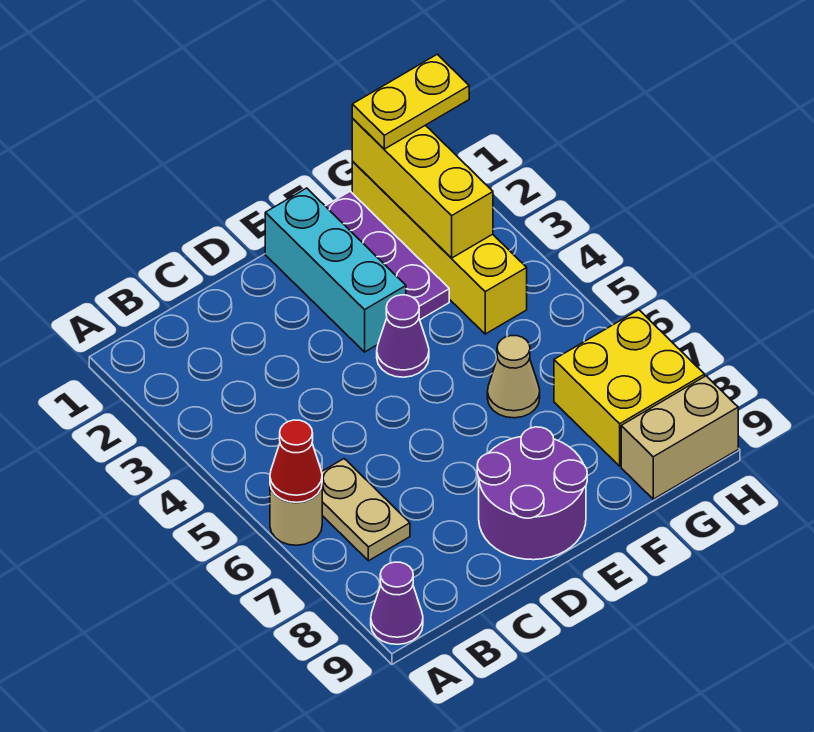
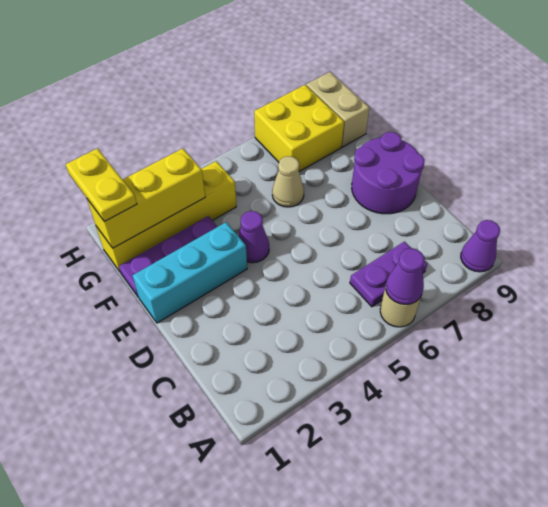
red cone A6 level 2 -> purple cone A6 level 2
tan plate B6:B7 level 1 -> purple plate B6:B7 level 1

